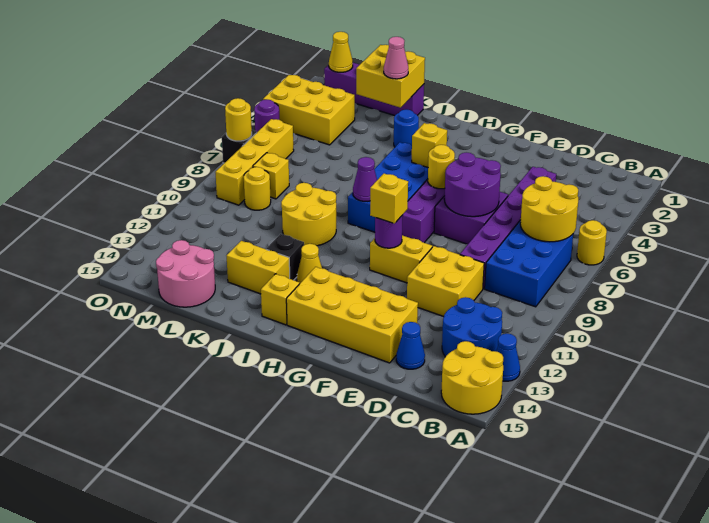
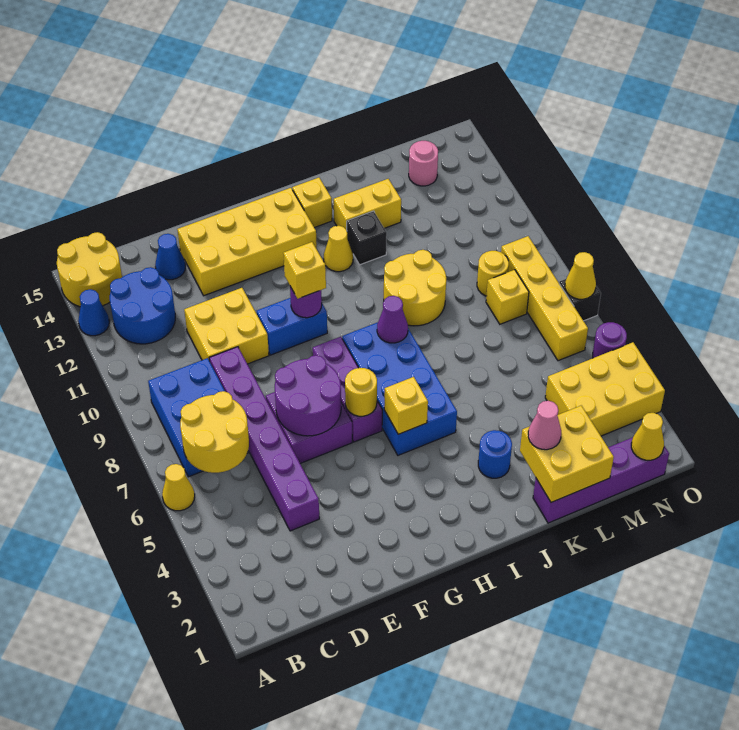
yellow round brick A6 level 1 -> yellow cone A6 level 1
yellow brick F10:G10 level 1 -> blue brick F10:G10 level 1
pink round brick L14:M15 level 1 -> pink round brick M14 level 1
yellow round brick O7 level 2 -> yellow cone O7 level 2

